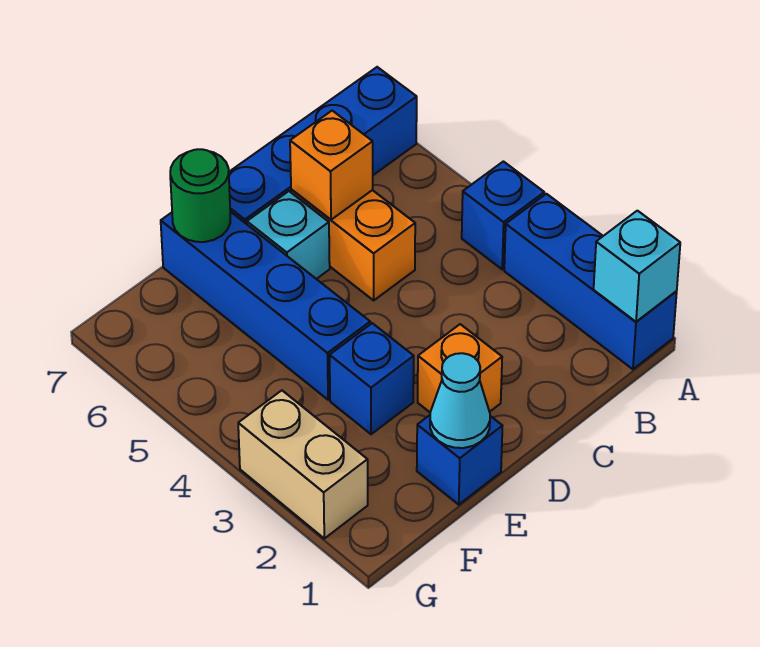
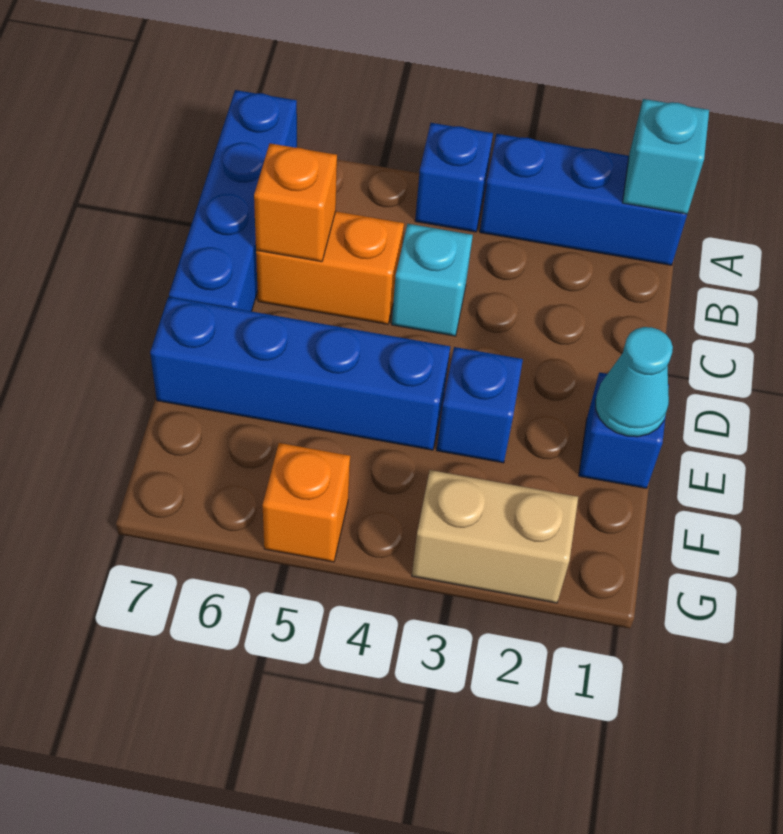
orange brick D2 level 1 -> orange brick G5 level 1
cyan brick D6 level 1 -> cyan brick C4 level 1
green round brick E7 level 2 -> none

